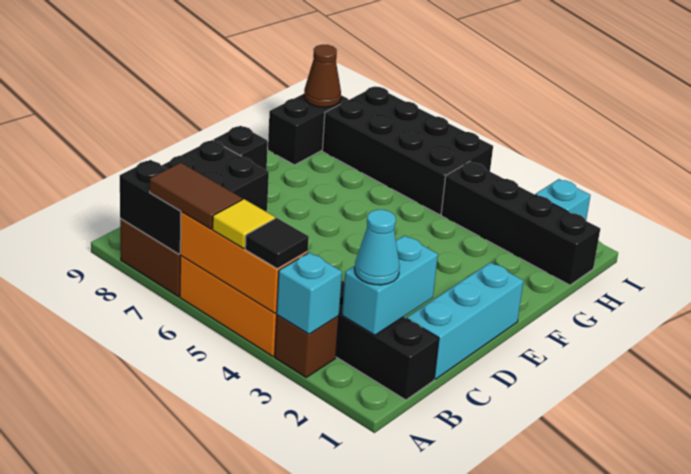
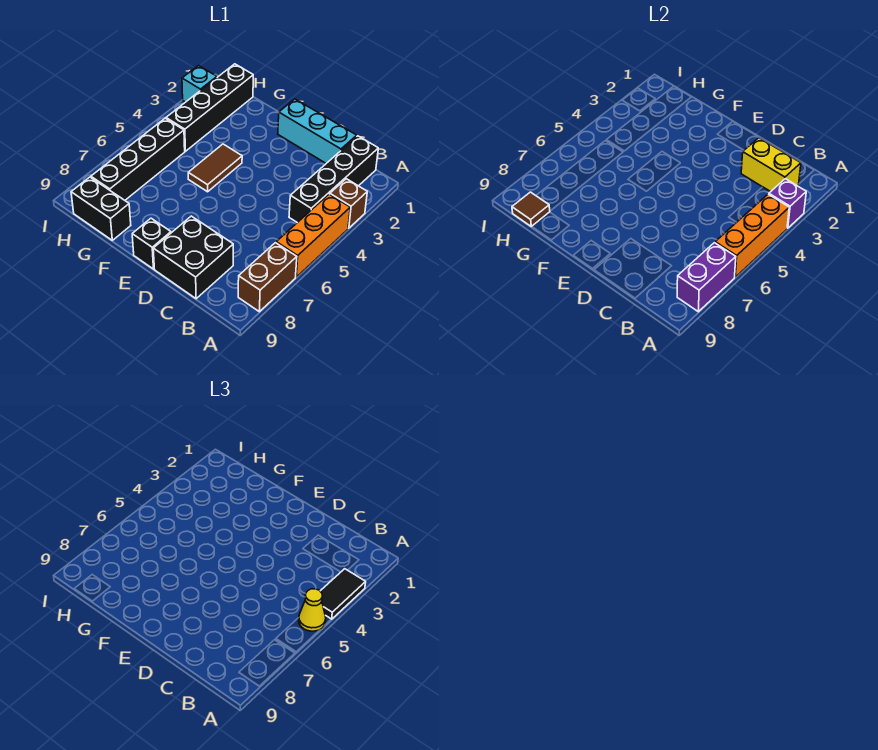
cyan brick A3 level 2 -> purple brick A3 level 2
black tile A4 level 3 -> black tile A3:A4 level 3
yellow tile A5 level 3 -> yellow cone A5 level 3
brown tile A6:A7 level 3 -> brown tile F4:F5 level 1
black brick A7:A8 level 2 -> purple brick A7:A8 level 2
cyan brick B2:C2 level 2 -> yellow brick B2:C2 level 2
cyan cone B2 level 3 -> none
black brick H5:I8 level 1 -> black brick H5:H8 level 1
brown cone H9 level 2 -> brown tile H9 level 2

